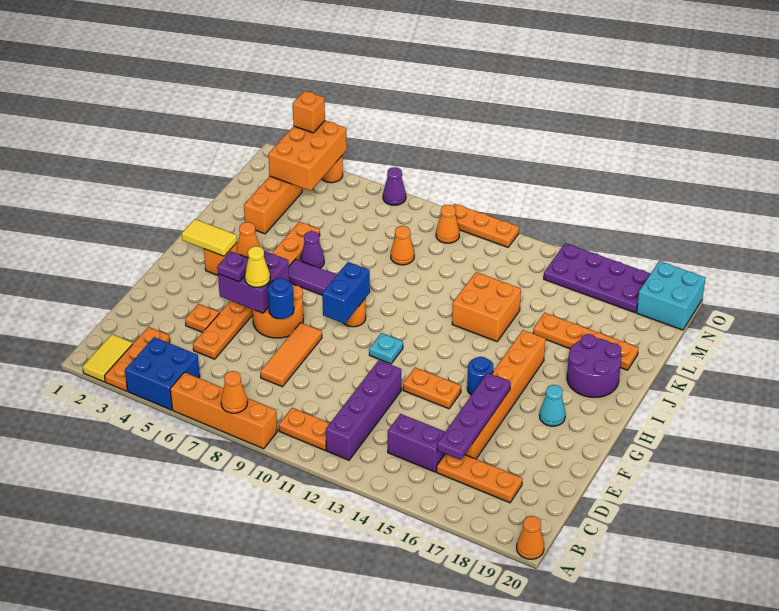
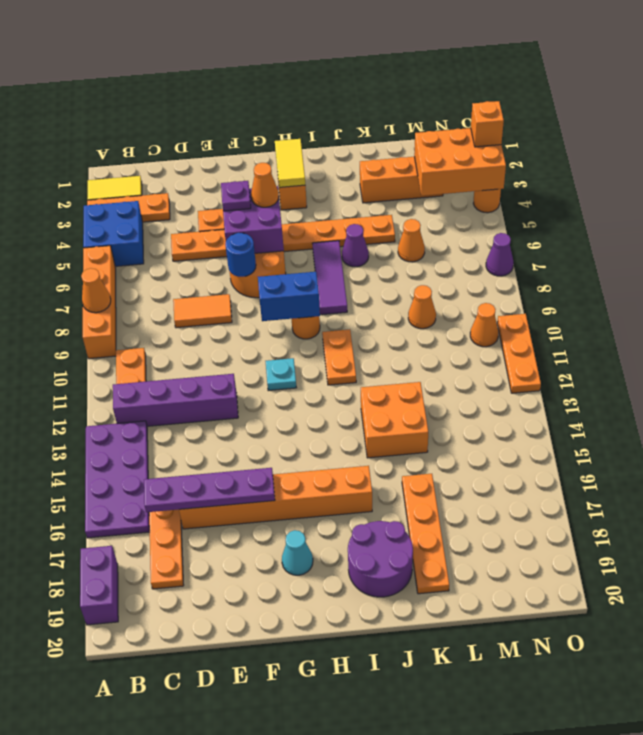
orange cone A20 level 1 -> orange cone L6 level 1
purple brick C14:C15 level 1 -> purple brick A18:A19 level 1
orange tile D8:F8 level 1 -> orange tile D8:E8 level 1
yellow cone F6 level 3 -> none
orange plate F13:F14 level 1 -> orange plate I10:I11 level 1
blue round brick G15 level 1 -> none
purple plate N15:O18 level 1 -> purple plate A13:B16 level 1
cyan brick N19:O20 level 1 -> none

